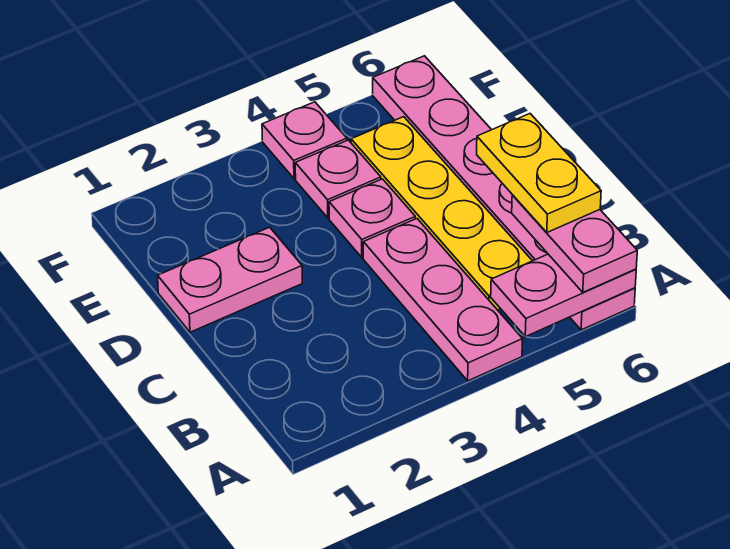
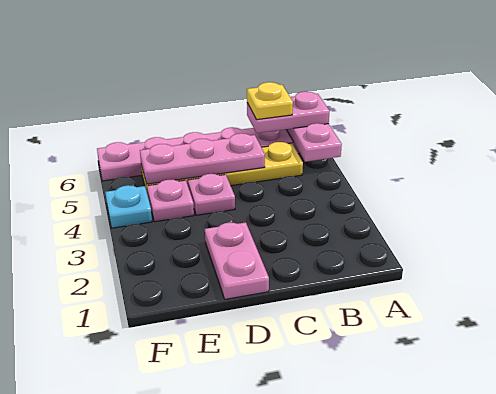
pink plate A4:C4 level 1 -> pink plate C5:E5 level 2
yellow plate B6:C6 level 4 -> yellow plate B6 level 4
pink plate F4 level 1 -> cyan plate F4 level 1

